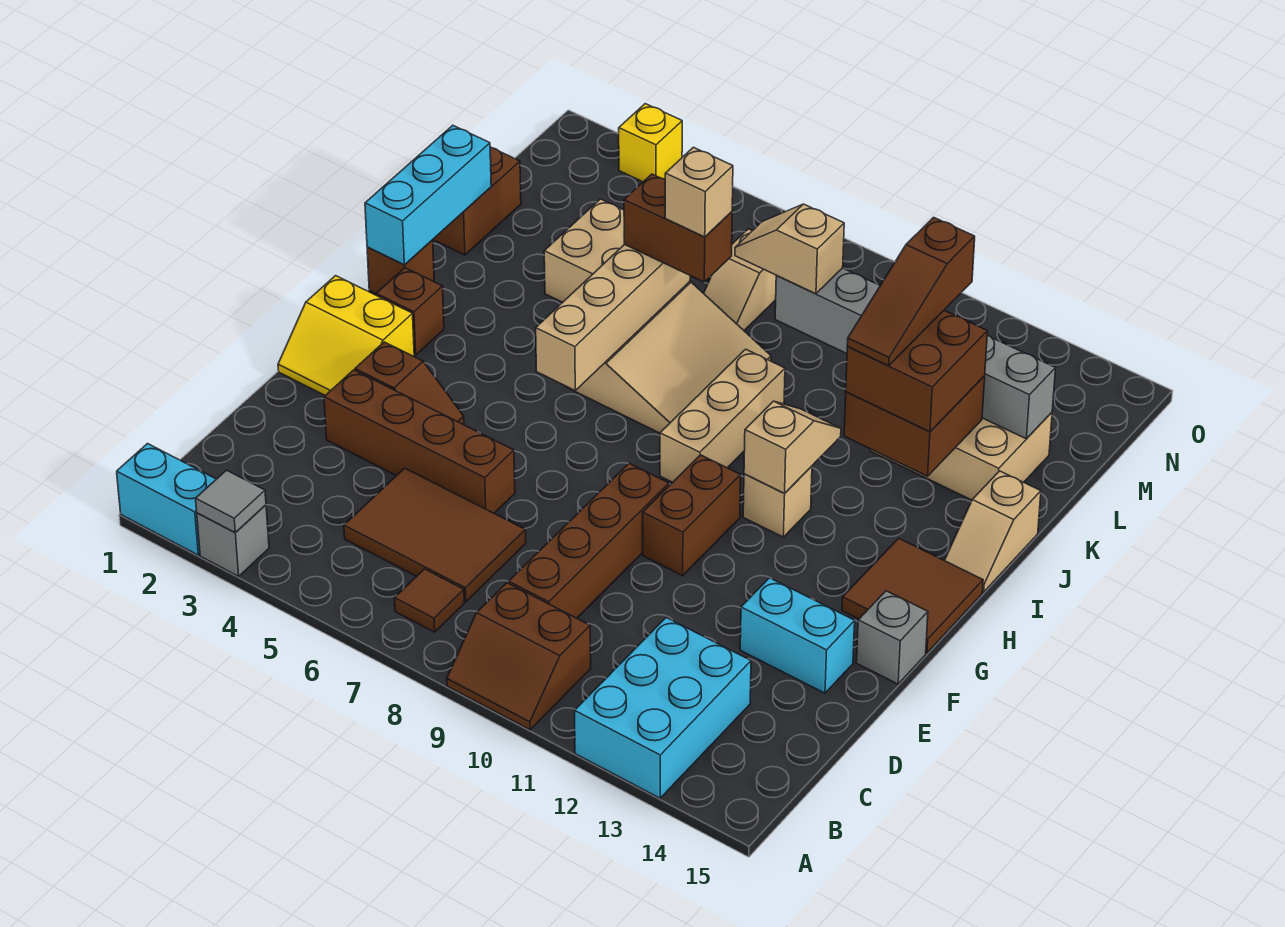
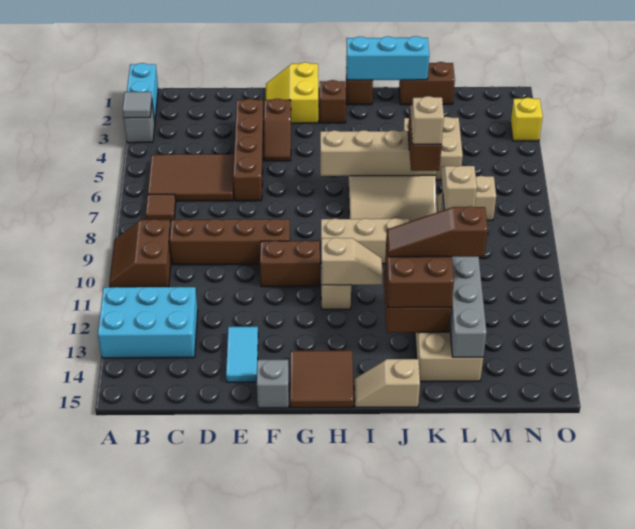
brown tile C5:D7 level 1 -> brown tile B5:D6 level 1
cyan brick E13:E14 level 1 -> cyan tile E13:E14 level 1

